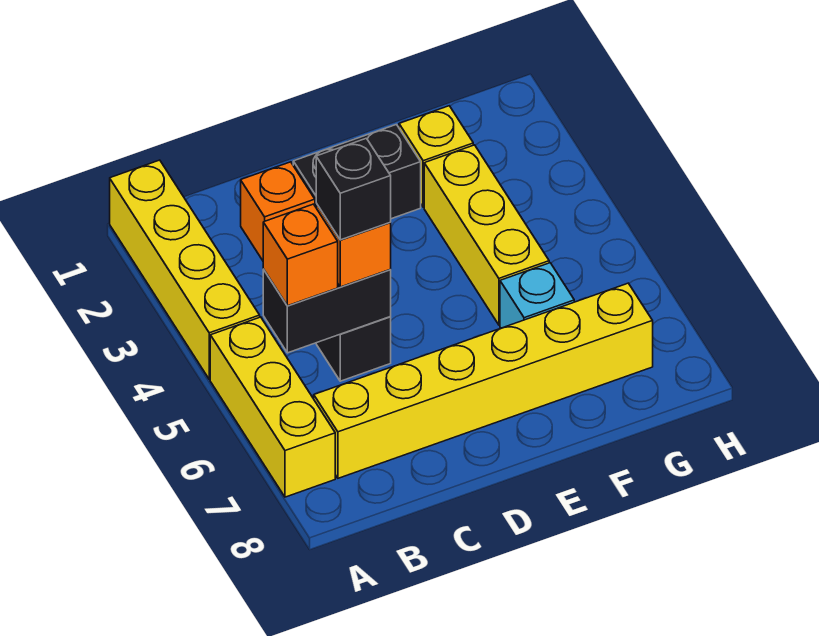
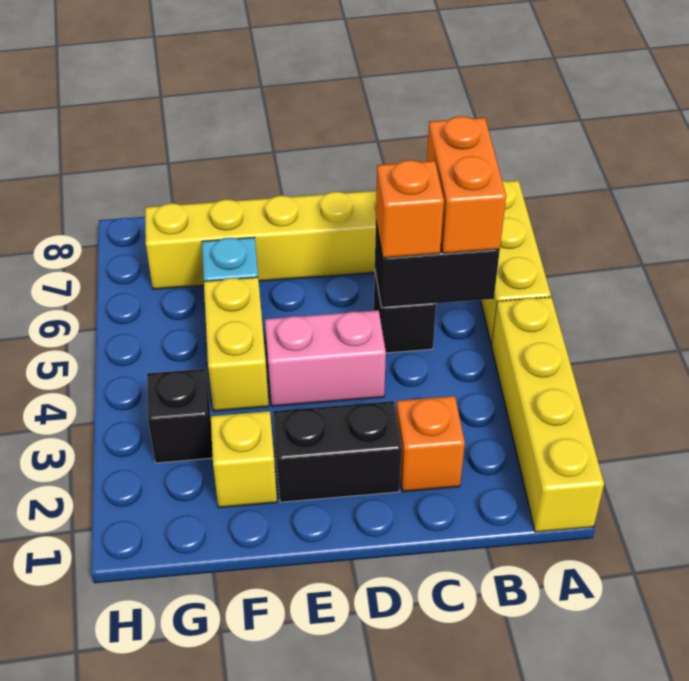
orange brick B5 level 3 -> orange brick B5:B6 level 3
black brick C5 level 4 -> black brick G3 level 1
none -> pink brick D4:E4 level 1
yellow brick F3:F5 level 1 -> yellow brick F4:F5 level 1

